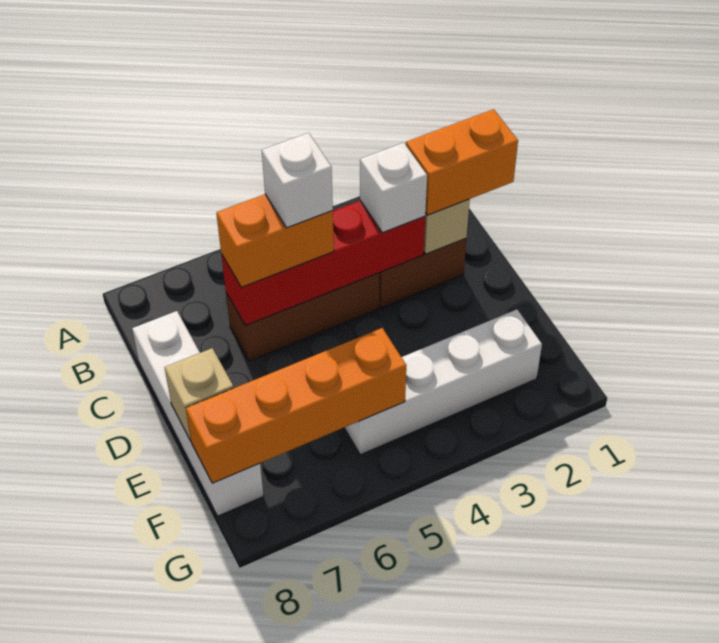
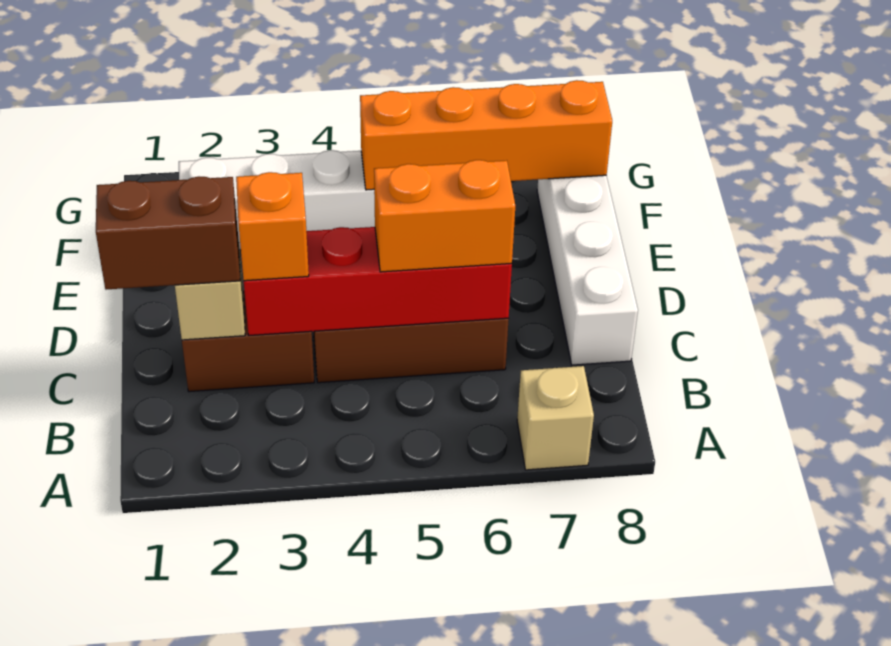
orange brick C1:C2 level 3 -> brown brick C1:C2 level 3
white brick C3 level 3 -> orange brick C3 level 3
white brick C5 level 4 -> none
tan brick E8 level 2 -> tan brick A7 level 1

